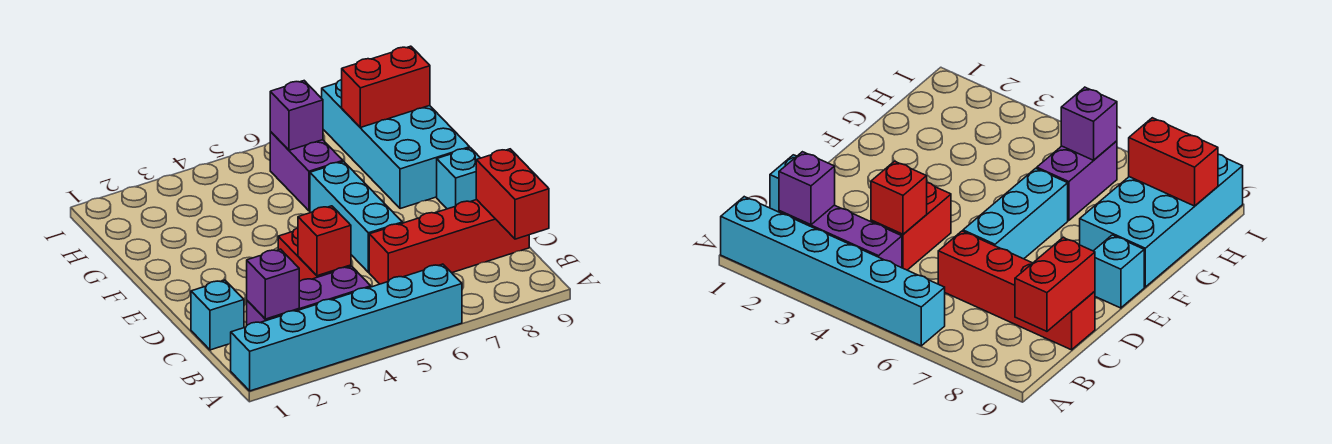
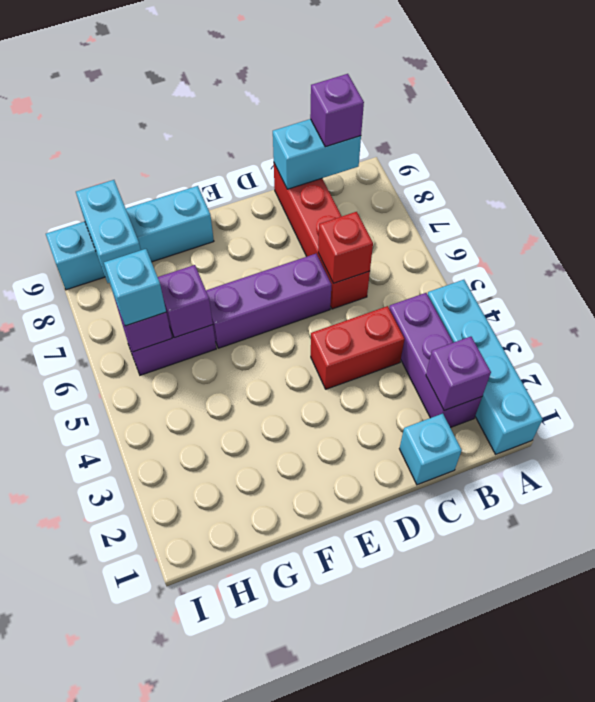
cyan brick A1:A6 level 1 -> cyan brick A1:A4 level 1
red brick B9:C9 level 2 -> cyan brick B9:C9 level 2
none -> purple brick B9 level 3
red brick C4 level 2 -> red brick C6 level 2
cyan brick D6:F6 level 1 -> purple brick D6:F6 level 1
cyan brick E9 level 1 -> cyan brick H6 level 3
cyan brick F8:I9 level 1 -> cyan brick F9:I9 level 1
none -> purple brick G6 level 2
red brick H8:H9 level 2 -> cyan brick H8:H9 level 2

